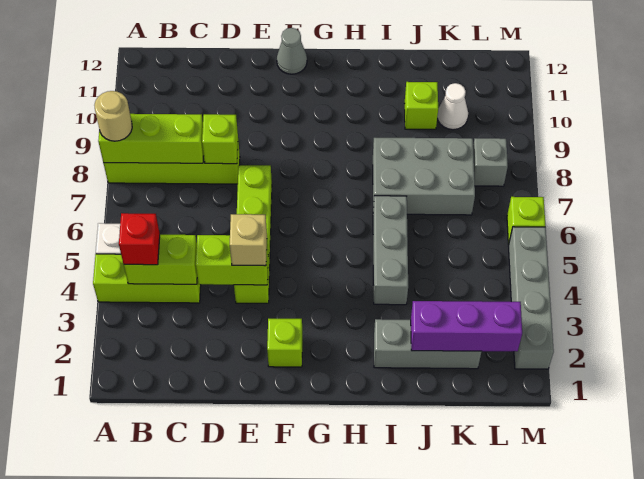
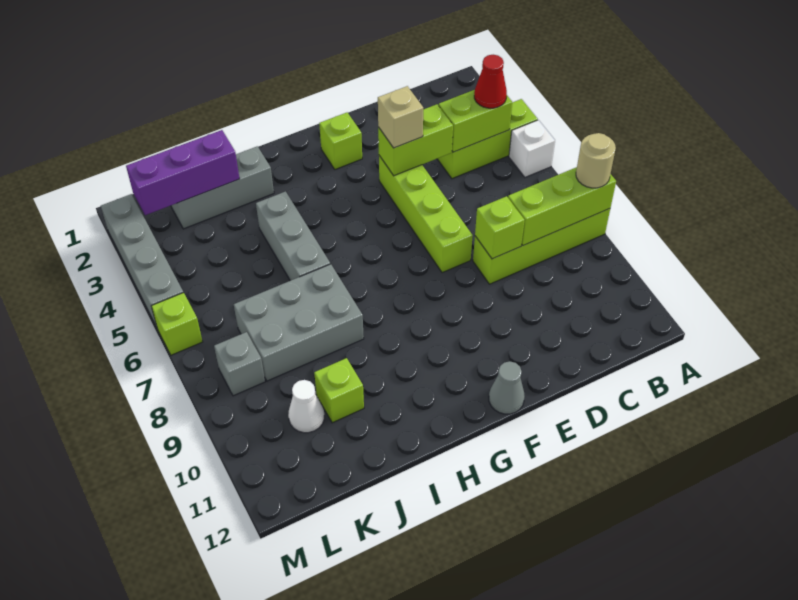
red brick B4 level 3 -> red cone B4 level 3

